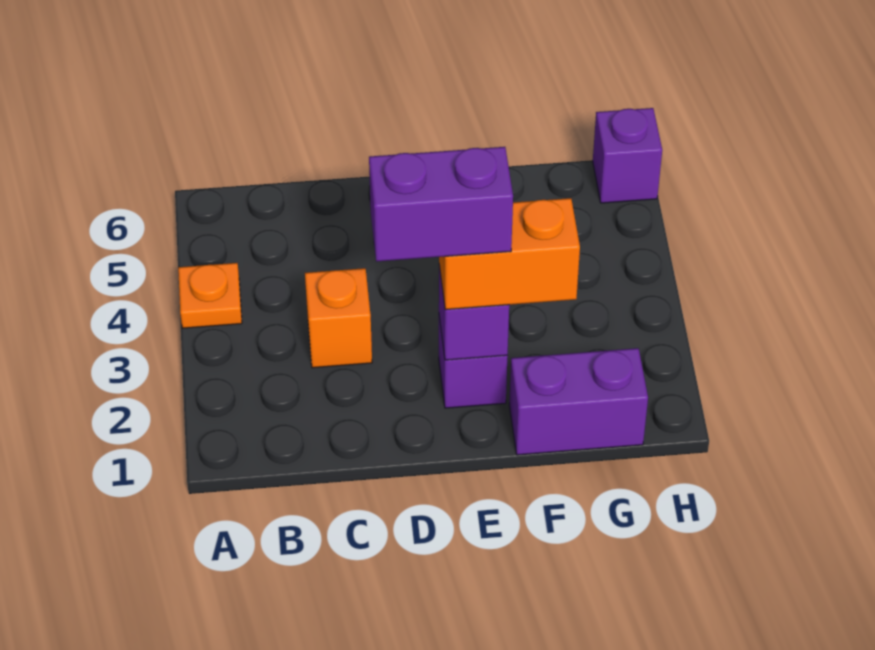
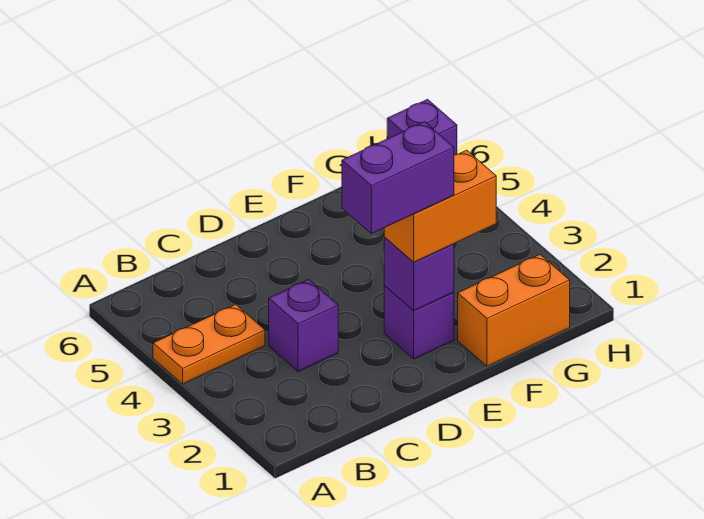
orange plate A4 level 1 -> orange plate A4:B4 level 1
orange brick C3 level 1 -> purple brick C3 level 1
purple brick F1:G1 level 1 -> orange brick F1:G1 level 1

